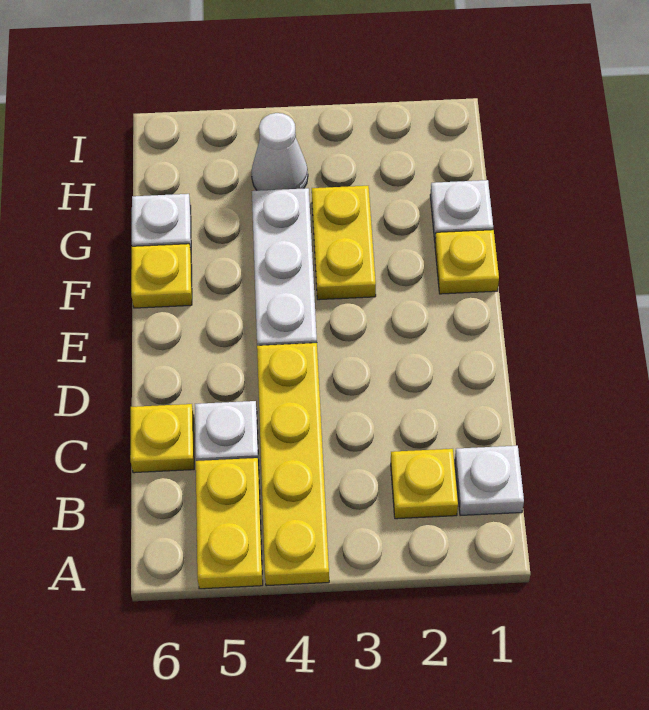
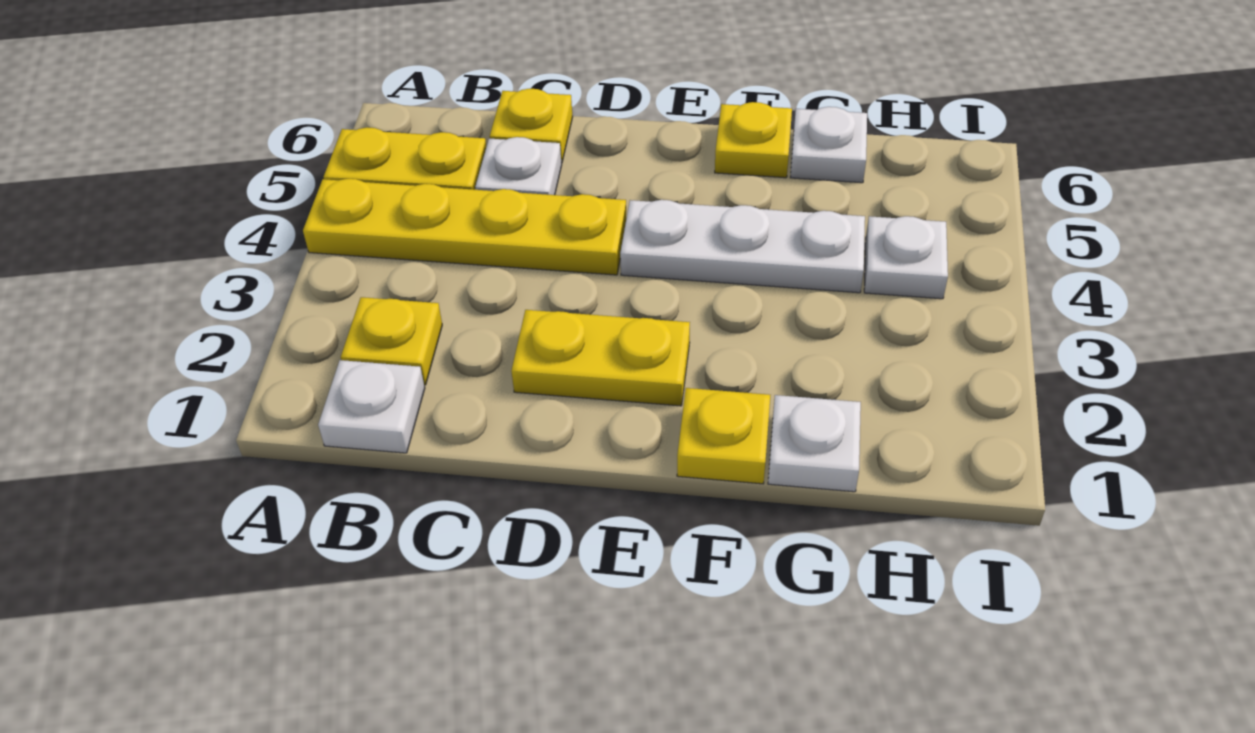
yellow plate F3:G3 level 1 -> yellow plate D2:E2 level 1
white cone H4 level 1 -> white plate H4 level 1

